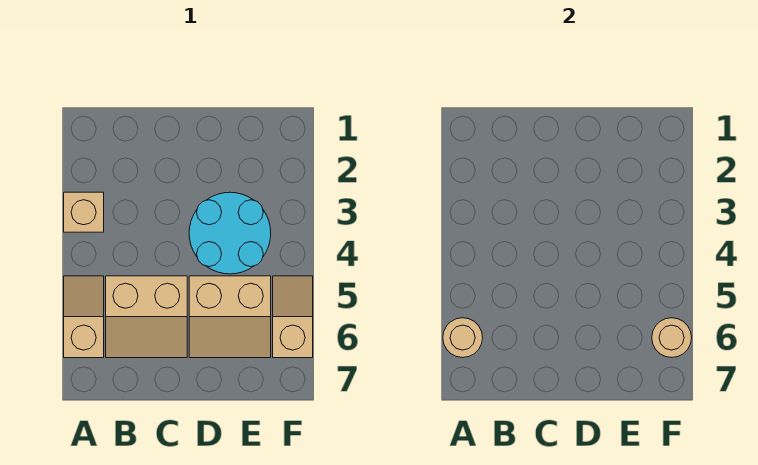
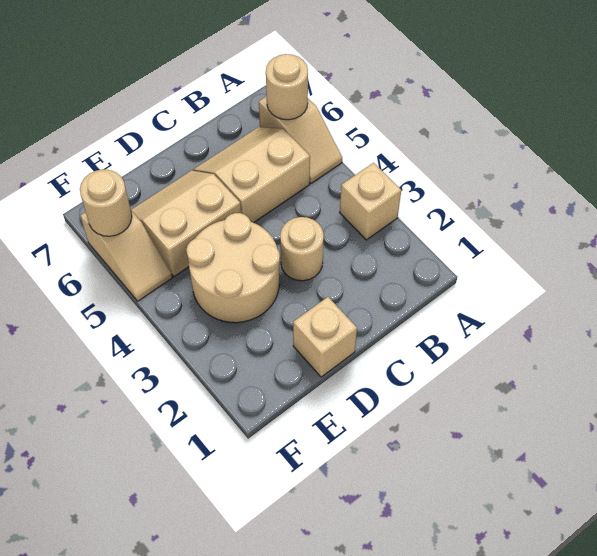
none -> tan round brick C3 level 1
none -> tan brick D1 level 1
cyan round brick D3:E4 level 1 -> tan round brick D3:E4 level 1

